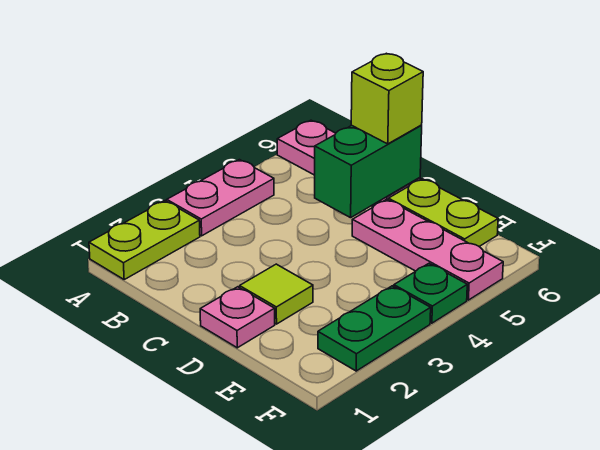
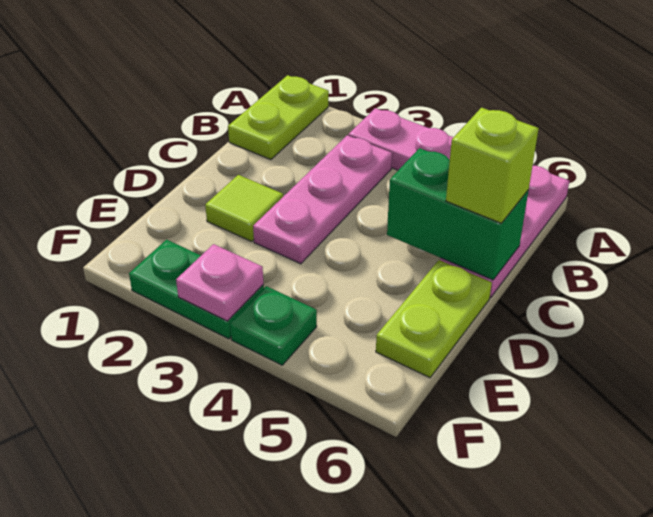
lime plate A1:A2 level 1 -> lime plate A1:B1 level 1
pink plate D1 level 1 -> pink plate F3 level 2
pink plate D5:F5 level 1 -> pink plate B3:D3 level 1

